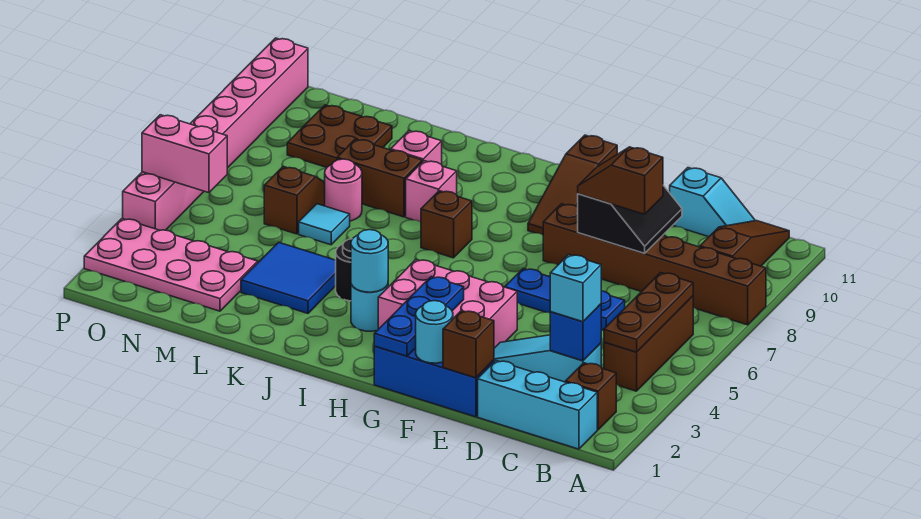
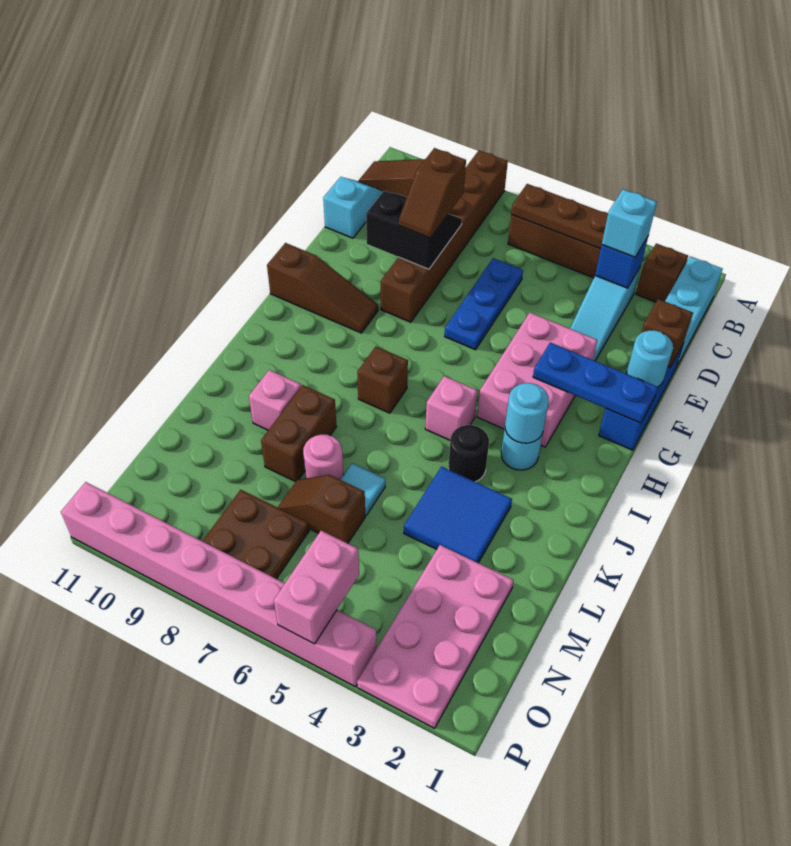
pink brick J8 level 1 -> pink brick I5 level 1
brown plate M9:N10 level 1 -> brown plate N7:O8 level 1

